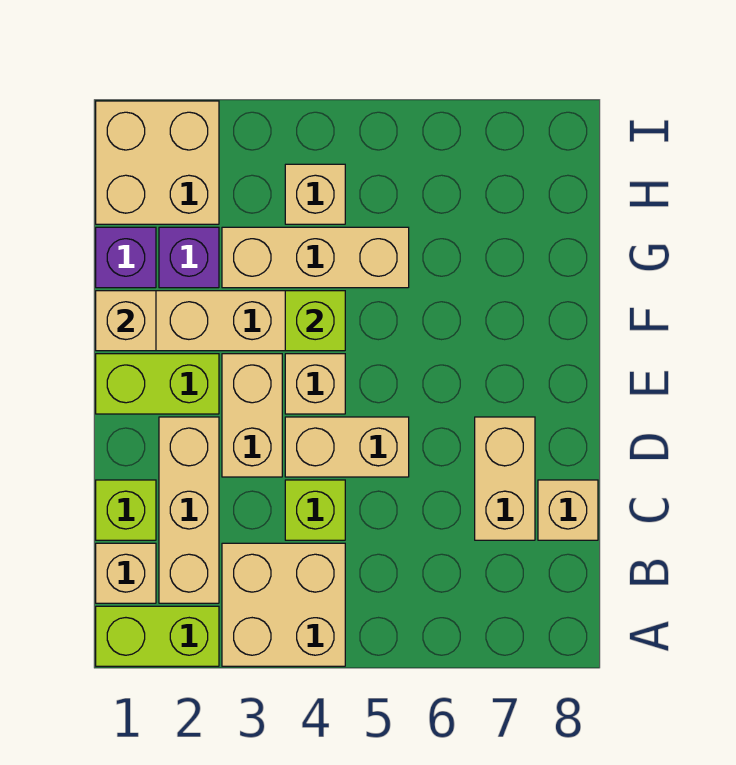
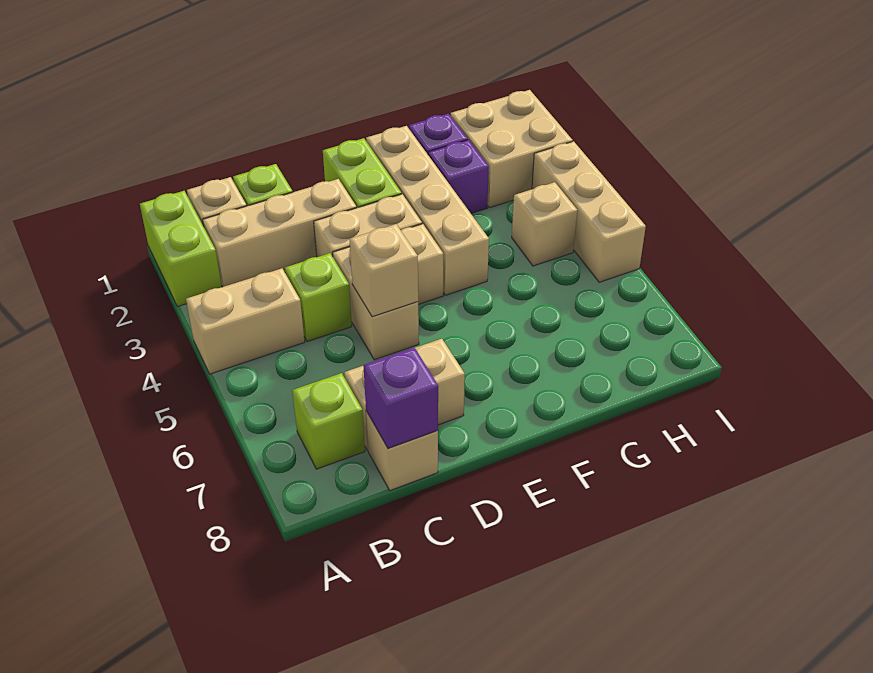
tan brick A3:B4 level 1 -> tan brick A4:B4 level 1
none -> purple brick C8 level 2
tan brick F1 level 2 -> tan brick D5 level 2
lime brick F4 level 2 -> lime brick B7 level 1
tan brick G3:G5 level 1 -> tan brick I3:I5 level 1

